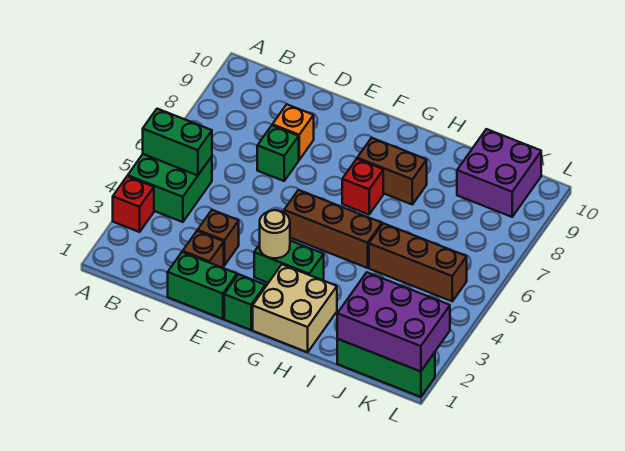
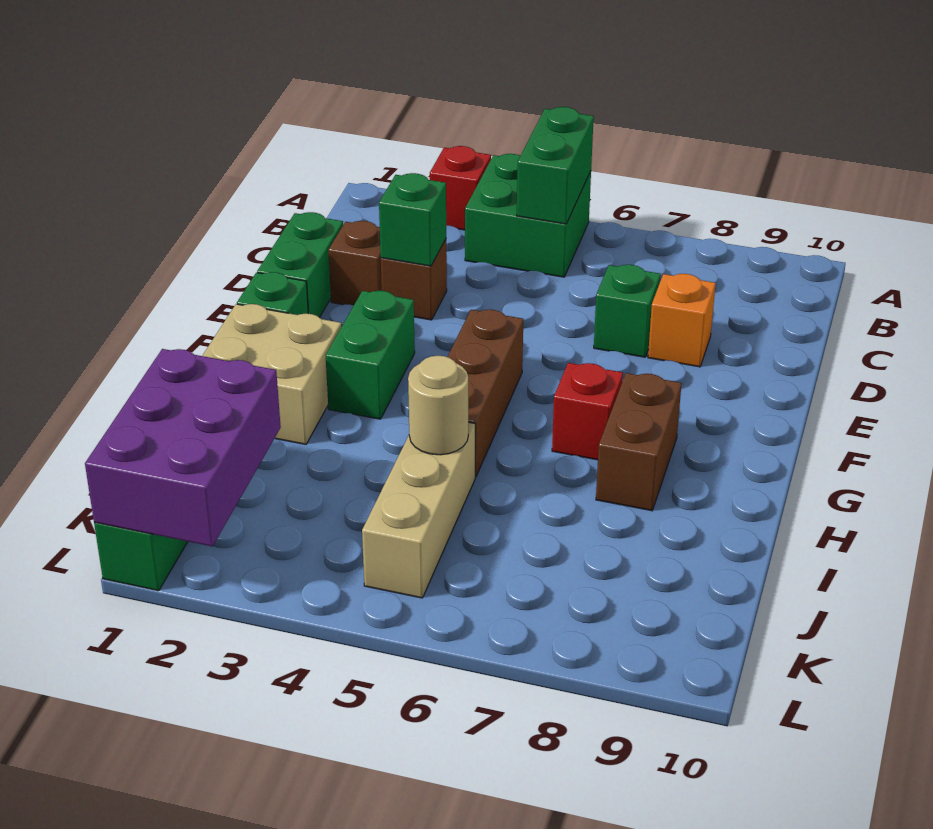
none -> green brick D3 level 2
tan round brick F3 level 2 -> tan round brick I5 level 2
brown brick I5:K5 level 1 -> tan brick I5:K5 level 1
purple brick J9:K10 level 1 -> none

